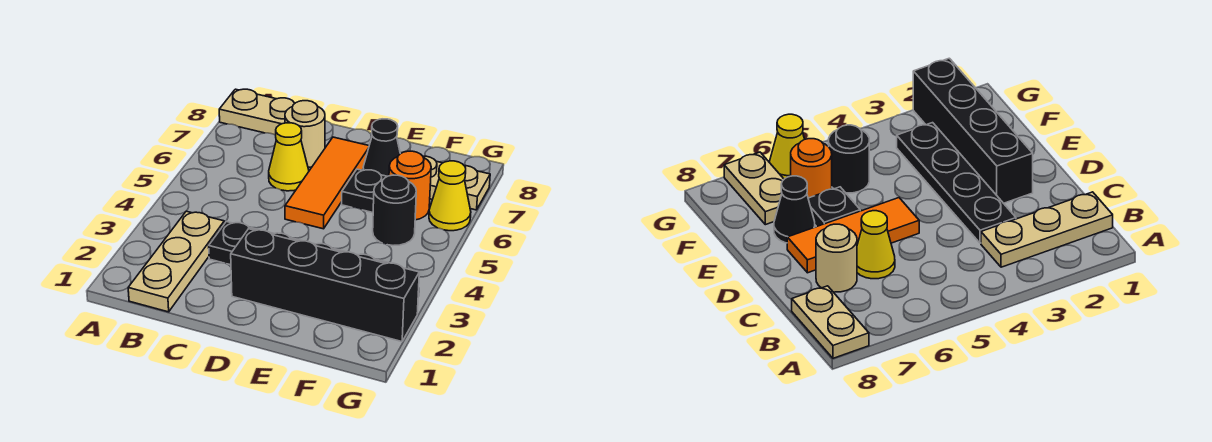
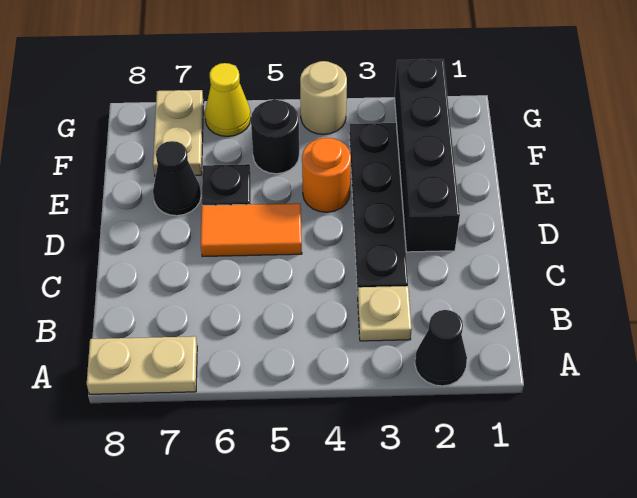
none -> black cone A2 level 1
tan plate A8:B8 level 1 -> tan plate A7:A8 level 1
tan plate B1:B3 level 1 -> tan plate B3 level 1
yellow cone C6 level 1 -> none
tan round brick C7 level 1 -> tan round brick G4 level 1
orange tile D5:D7 level 1 -> orange tile D5:D6 level 1
orange round brick F6 level 1 -> orange round brick E4 level 1

